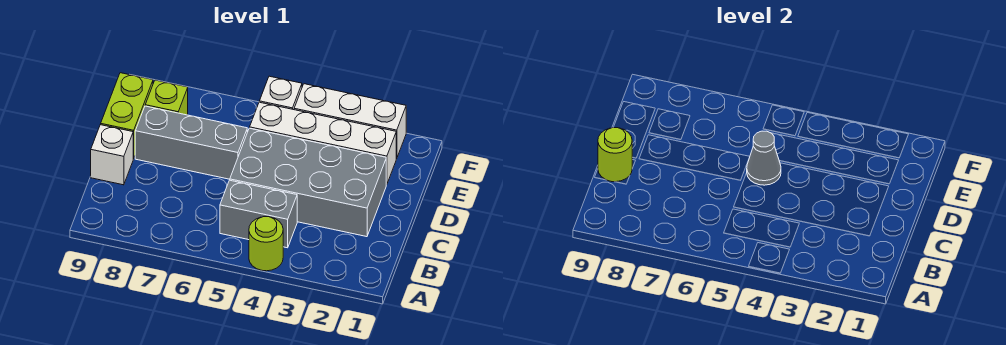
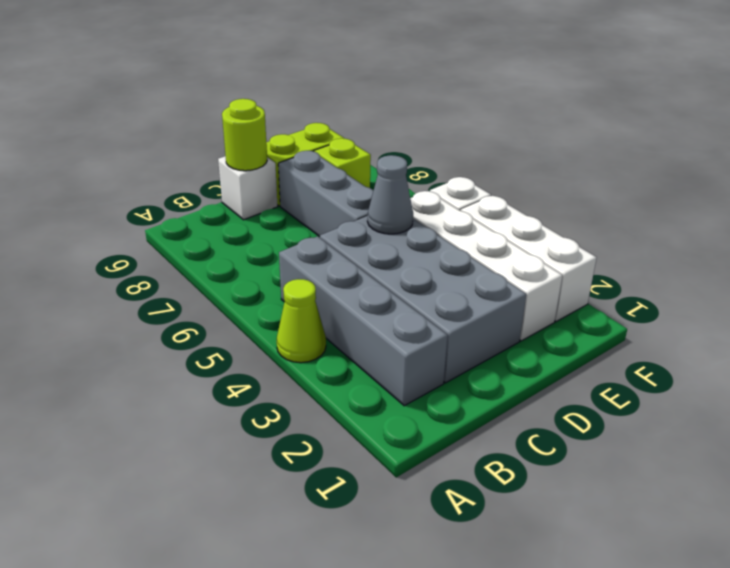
lime round brick A4 level 1 -> lime cone A4 level 1
grey brick B4:B5 level 1 -> grey brick B2:B5 level 1

